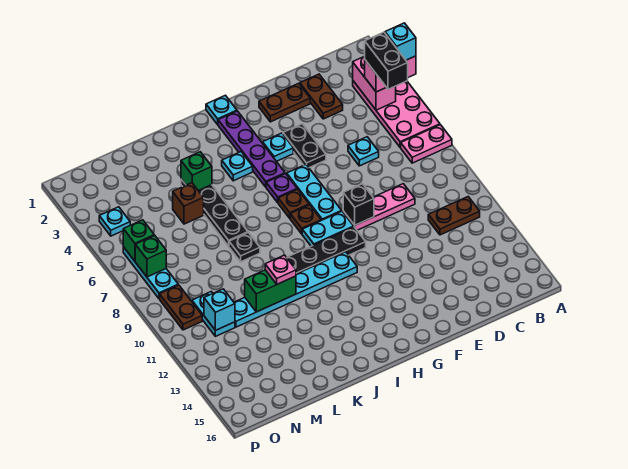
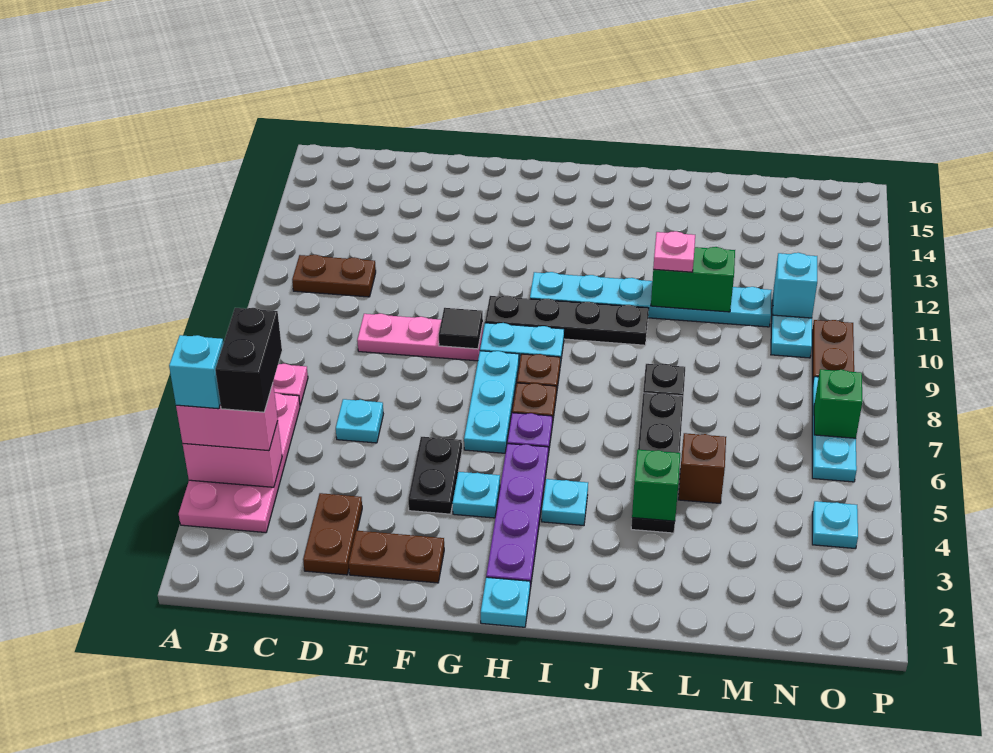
pink brick B3:B4 level 2 -> pink brick A4:B4 level 2
black brick F9 level 2 -> black tile F9 level 2
green brick O6 level 2 -> none

